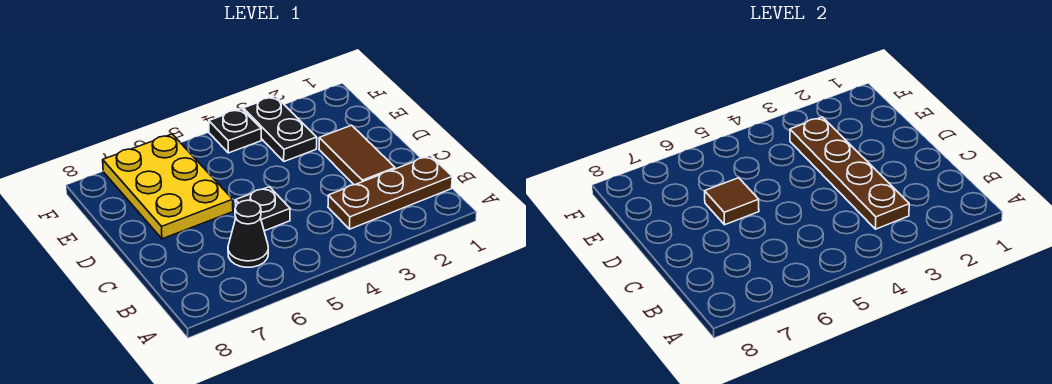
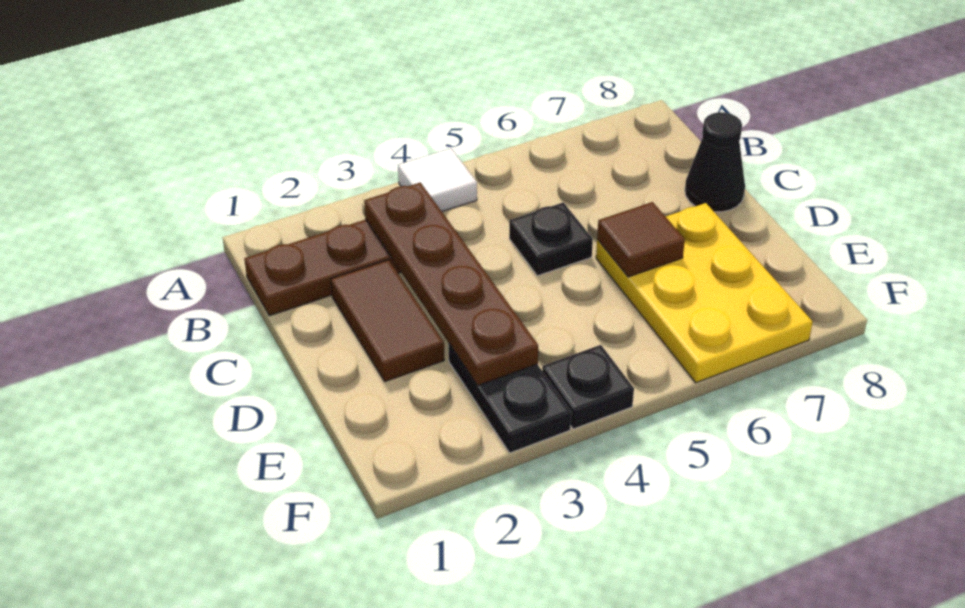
none -> white tile A4 level 1
black cone B6 level 1 -> black cone C8 level 1

